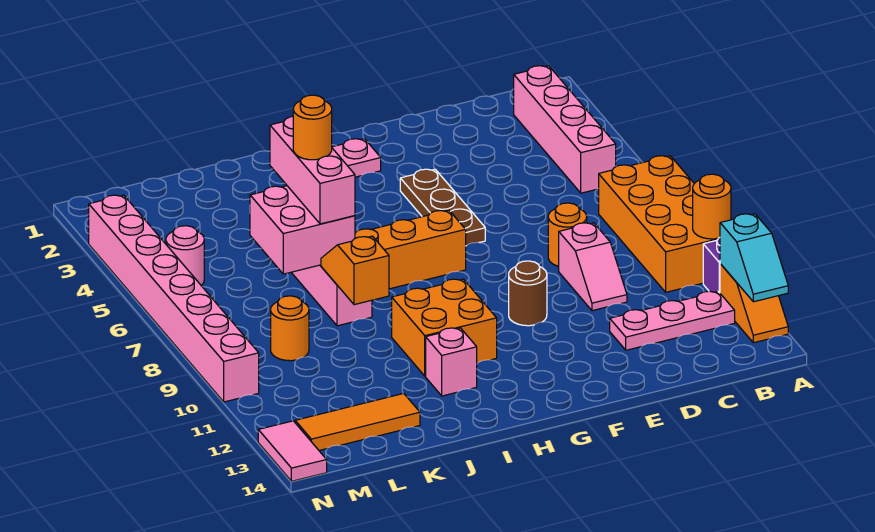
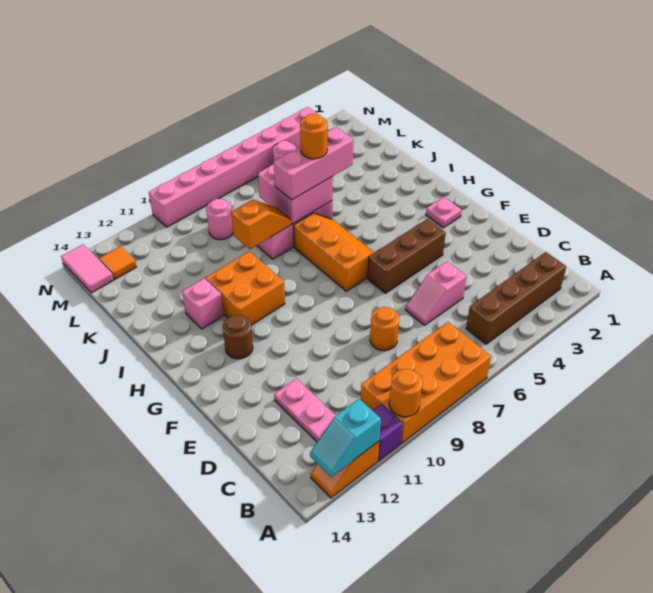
pink brick B2:B5 level 1 -> brown brick B2:B5 level 1
pink slope D9:D10 level 1 top 9 -> pink slope D5:D6 level 1 top 5
brown plate F4:F6 level 1 -> brown brick F4:F6 level 1
brown round brick F10 level 1 -> brown round brick G12 level 1
orange tile K13:M13 level 1 -> orange tile M13 level 1
orange round brick L9 level 1 -> pink round brick L9 level 1
pink tile N13:N14 level 1 -> pink tile M14:N14 level 1

